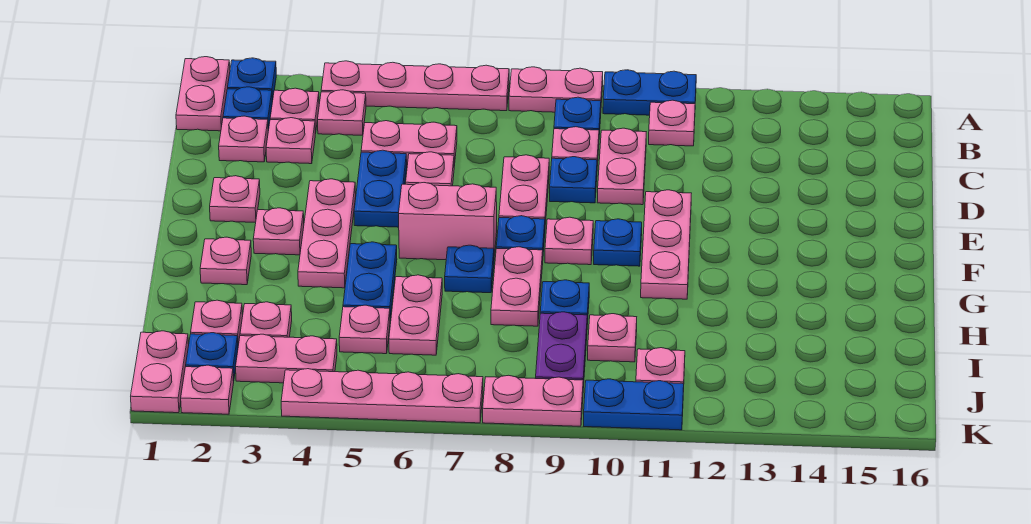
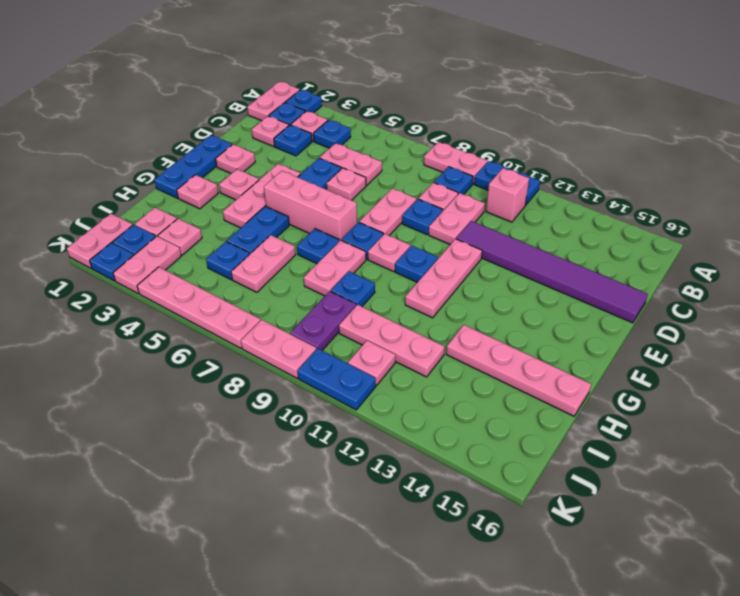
pink plate A4:A7 level 1 -> pink plate H13:H16 level 1
pink plate B4 level 1 -> blue plate B4 level 1
pink plate B11 level 1 -> pink brick B11 level 1
pink plate C3 level 1 -> blue plate C3 level 1
none -> purple tile D11:D16 level 1
none -> blue plate E1:G1 level 1
pink brick F6:F7 level 1 -> pink brick F5:F7 level 1
pink plate I5 level 1 -> blue plate I5 level 1
pink plate I10 level 1 -> pink plate I10:I12 level 1
pink plate J3:J4 level 1 -> pink plate J3:K3 level 1
pink plate K2 level 1 -> blue plate K2 level 1

